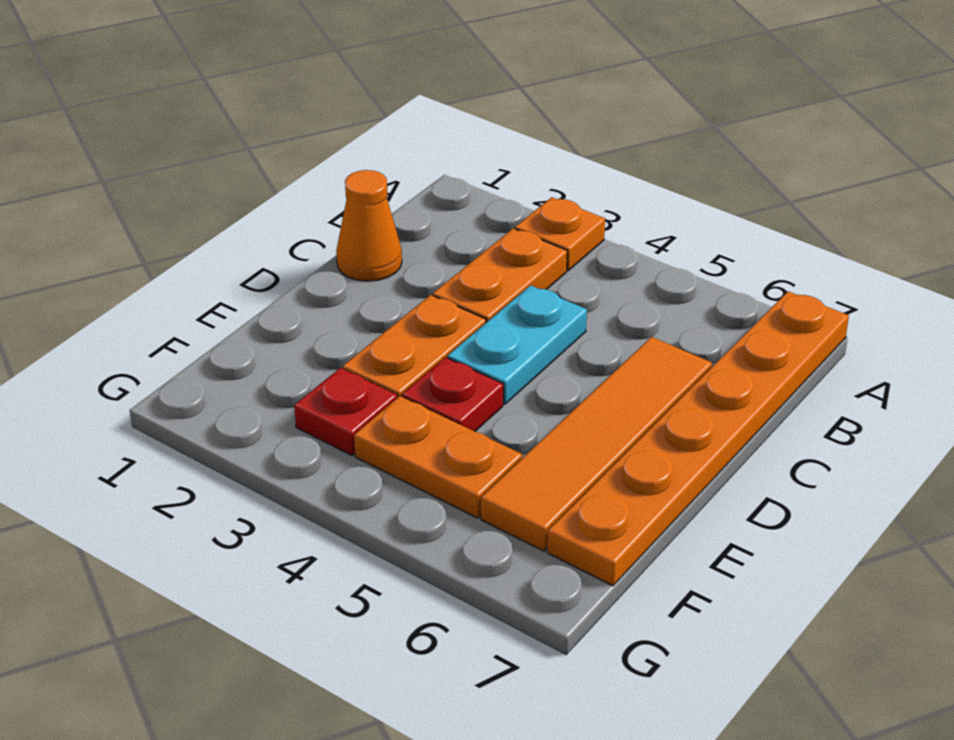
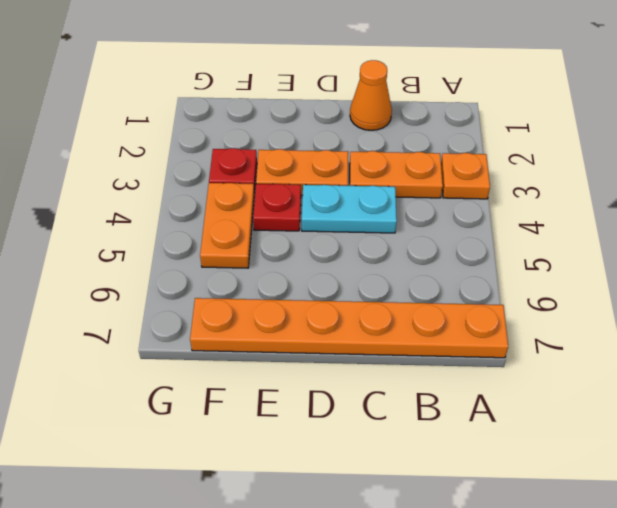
orange tile C6:F6 level 1 -> none

